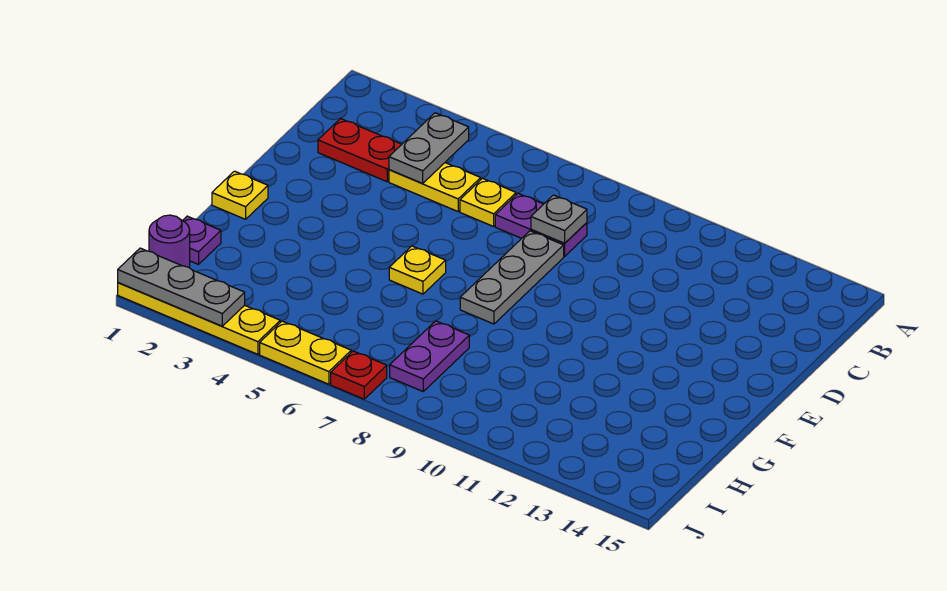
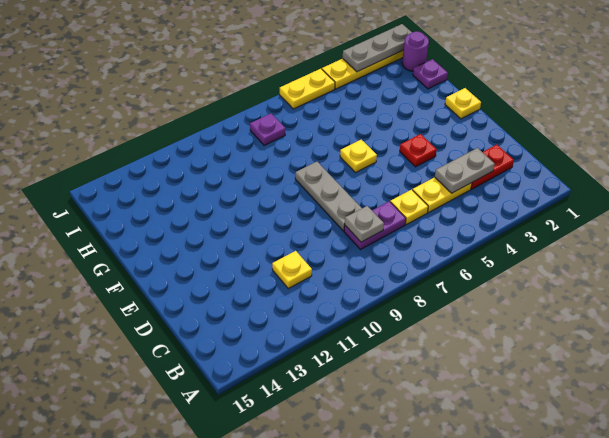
grey plate B4:C4 level 2 -> grey plate C3:C4 level 2
none -> yellow plate C11 level 1
purple plate H8:I8 level 1 -> purple plate I8 level 1
red plate J7 level 1 -> red plate E4 level 1

